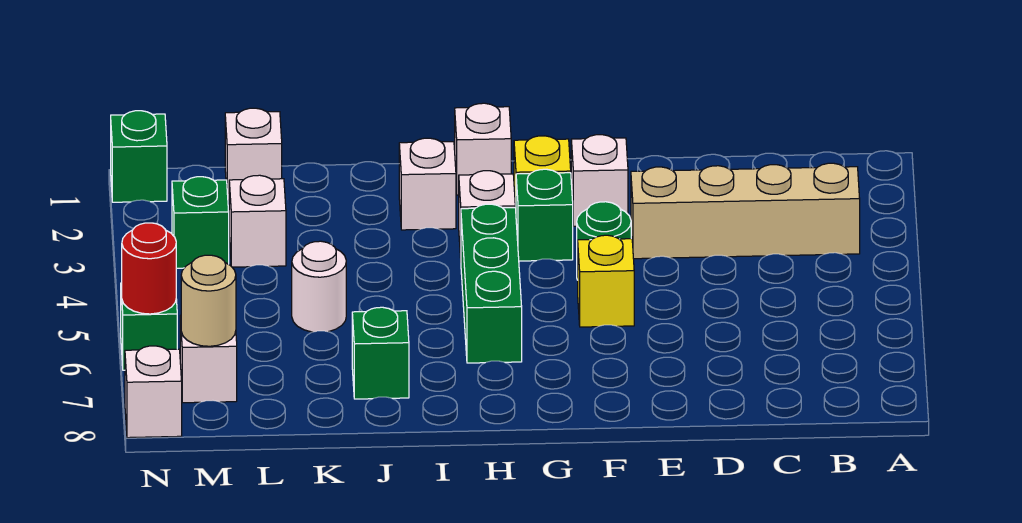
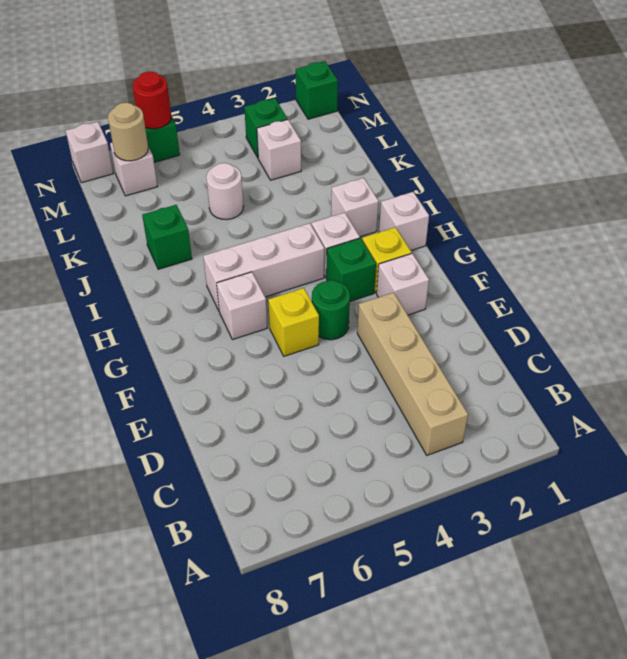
green brick H4:H6 level 1 -> white brick H4:H6 level 1
white brick L1 level 1 -> white brick G6 level 1

